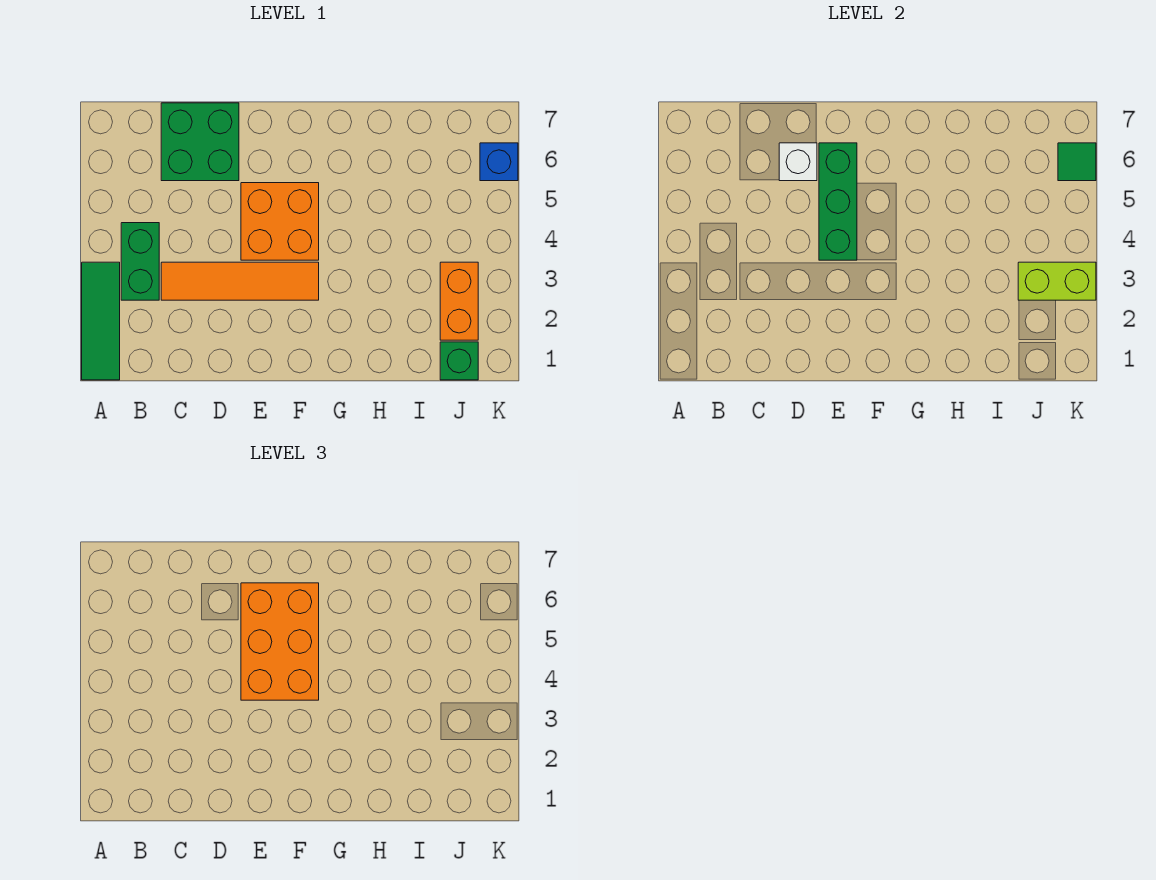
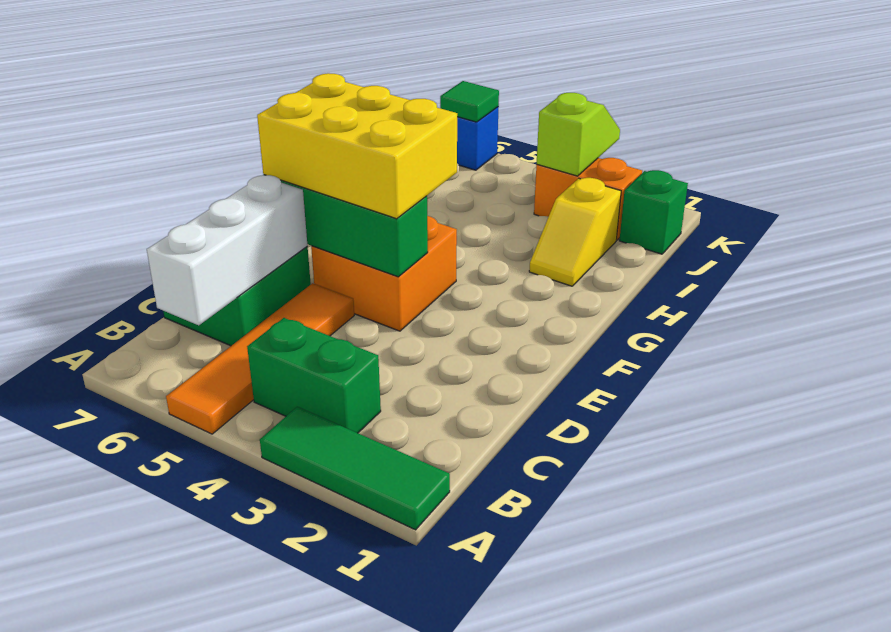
orange tile C3:F3 level 1 -> orange tile A5:D5 level 1
white brick D6 level 2 -> white brick B6:D6 level 2
orange brick E4:F6 level 3 -> yellow brick E4:F6 level 3
none -> yellow slope H2:I2 level 1 top I
lime brick J3:K3 level 2 -> lime slope J3:K3 level 2 top J

